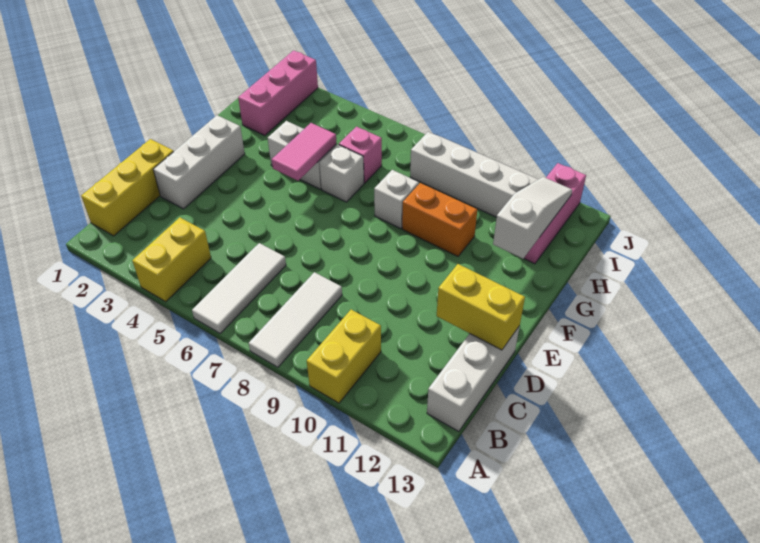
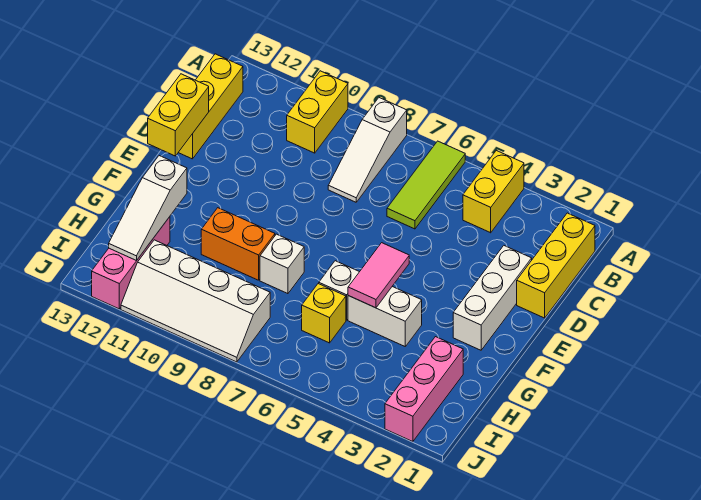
white tile A6:C6 level 1 -> lime tile A6:C6 level 1
white tile A8:C8 level 1 -> white slope A8:C8 level 1 top A
white brick B13:D13 level 1 -> yellow brick B13:D13 level 1
yellow brick D12:D13 level 2 -> yellow brick D13:E13 level 2
pink brick H6 level 1 -> yellow brick H6 level 1

